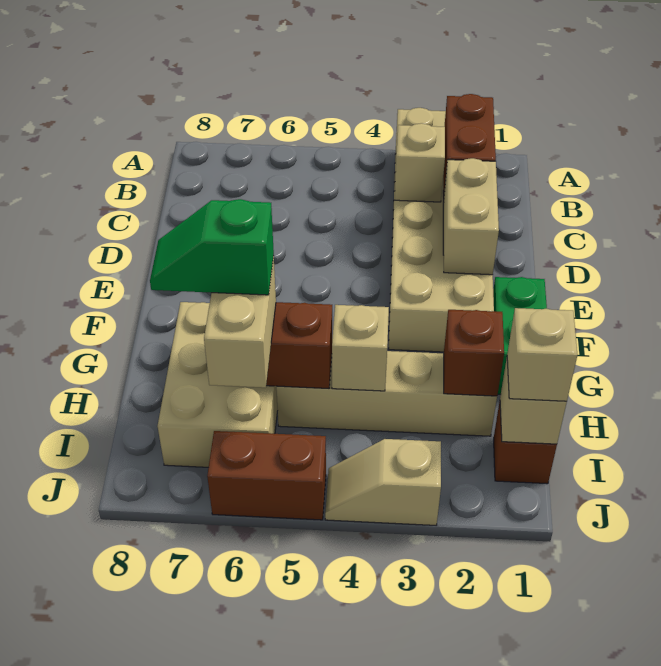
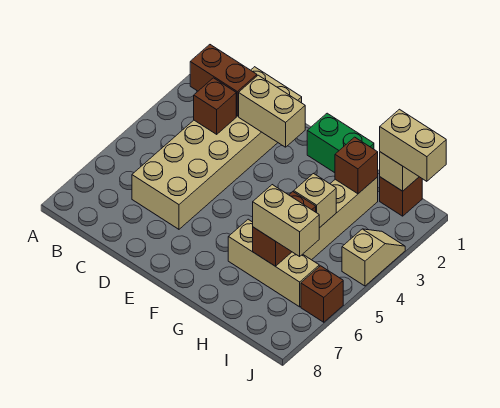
tan brick A2:F3 level 1 -> tan brick C1:D6 level 1
tan brick C3 level 2 -> brown brick C3 level 2
tan brick G6:I7 level 1 -> tan brick G6:I6 level 1
green slope H6:H7 level 4 top 6 -> none
tan brick I1 level 3 -> tan brick I1:J1 level 3
tan slope J3:J4 level 1 top 3 -> tan slope J3:J4 level 1 top 4
brown brick J5:J6 level 1 -> brown brick J6 level 1

